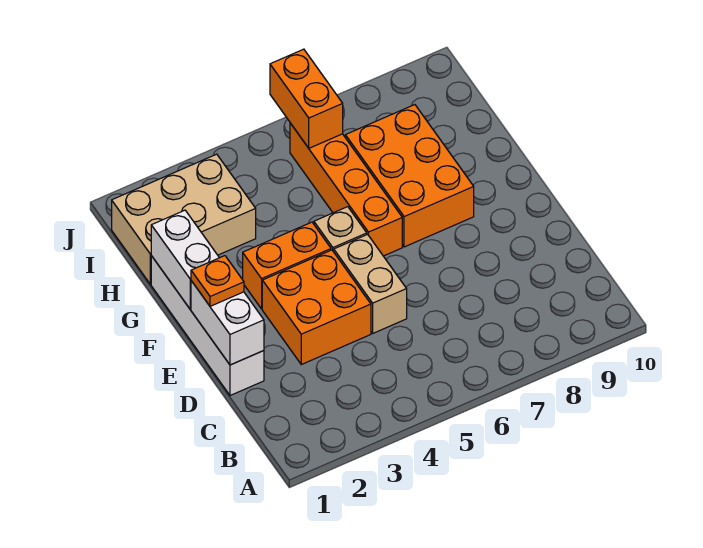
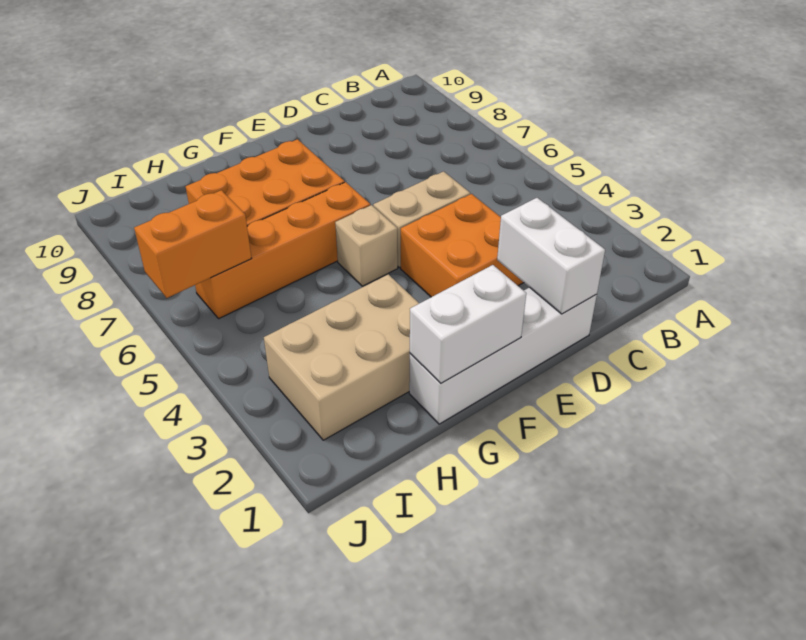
white brick D1:E1 level 2 -> white brick D1:D2 level 2
orange plate E1 level 3 -> none
orange brick F3:F4 level 1 -> none
tan brick H1:I3 level 1 -> tan brick G2:I3 level 1

